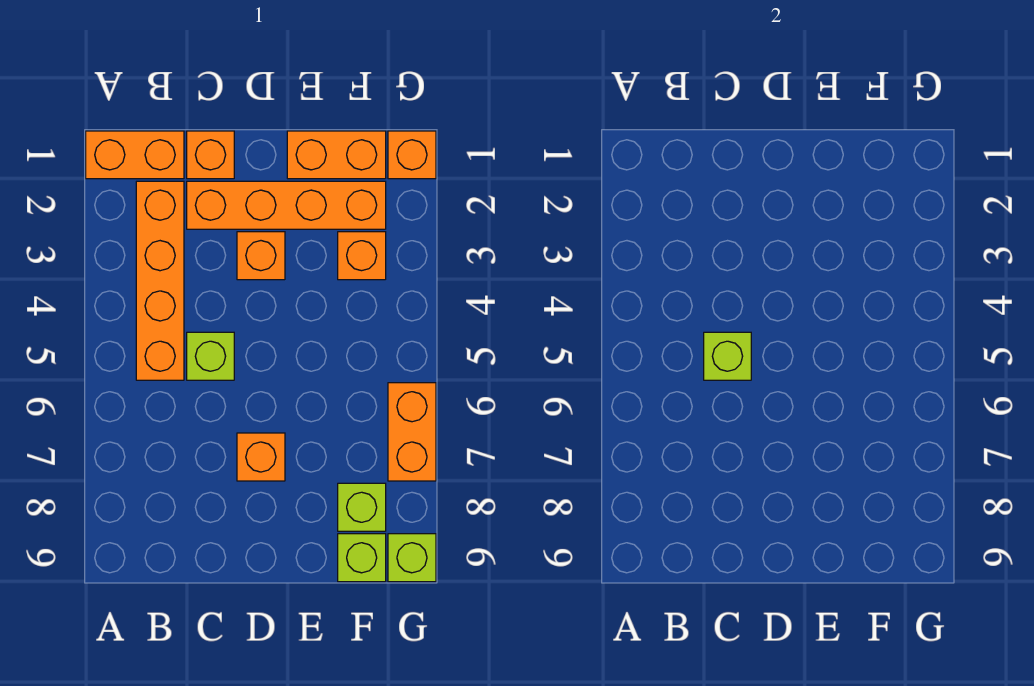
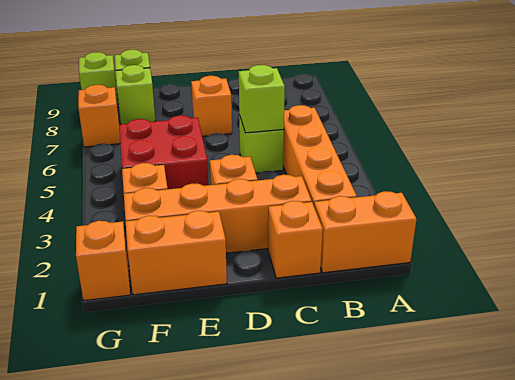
none -> red brick E4:F5 level 1
orange brick G6:G7 level 1 -> orange brick G7 level 1

